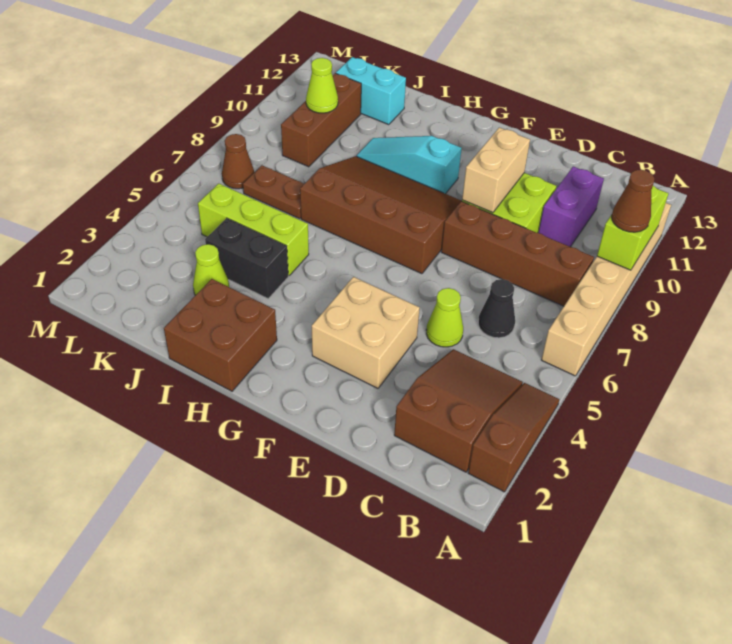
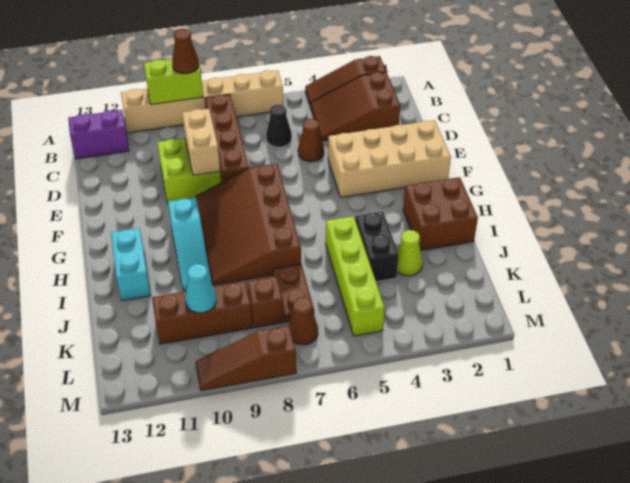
purple brick C10:C11 level 1 -> purple brick B12:B13 level 1
lime cone D5 level 1 -> brown cone D5 level 1
tan brick E3:F4 level 1 -> tan brick E1:F4 level 1
tan brick E9:E10 level 2 -> tan brick D9:E9 level 2
lime brick I5:K5 level 1 -> lime brick I5:L5 level 1
cyan brick J12:K12 level 1 -> cyan brick H12:I12 level 1
none -> brown brick K8 level 1
lime cone K10 level 2 -> cyan cone K10 level 2
none -> brown slope M8:M10 level 1 top 8

